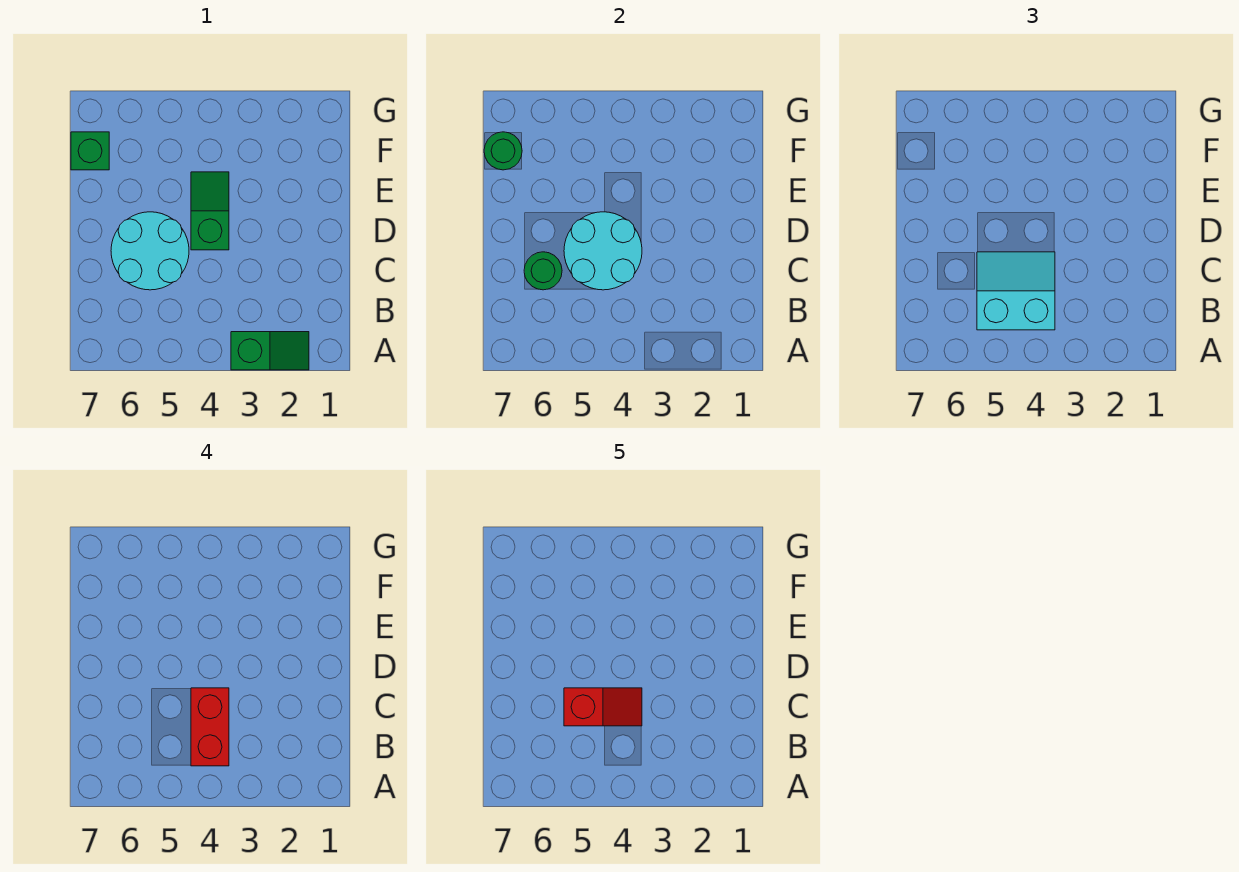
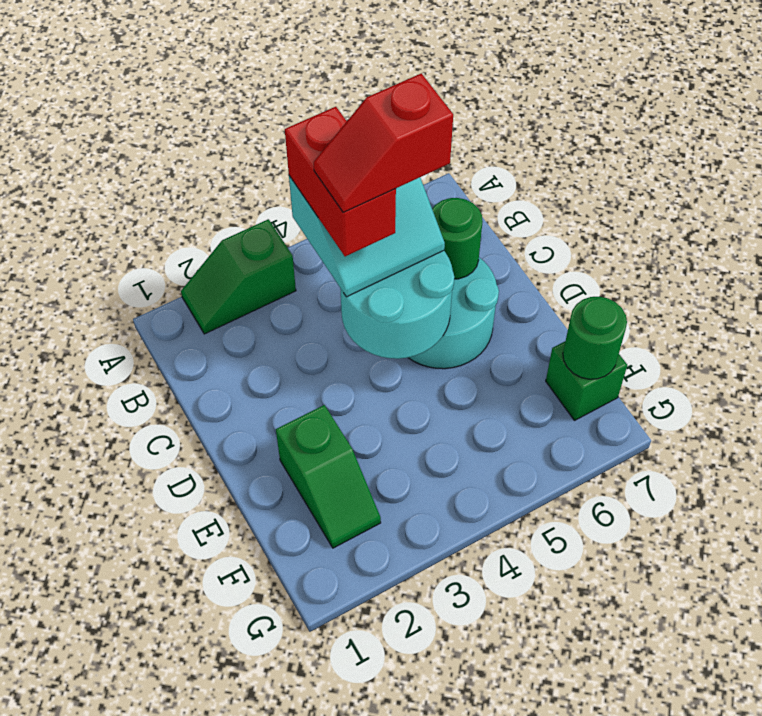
green slope D4:E4 level 1 top D -> green slope E2:F2 level 1 top E

